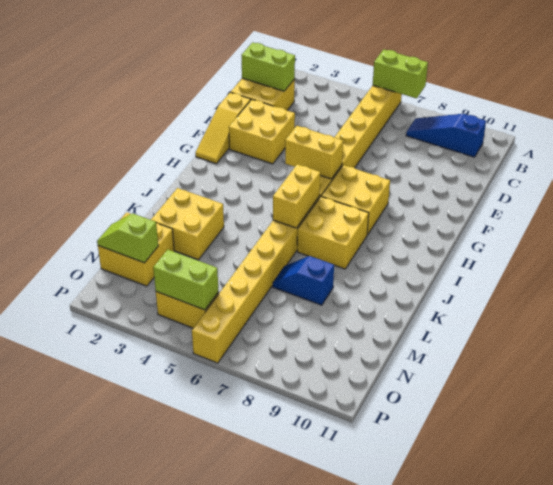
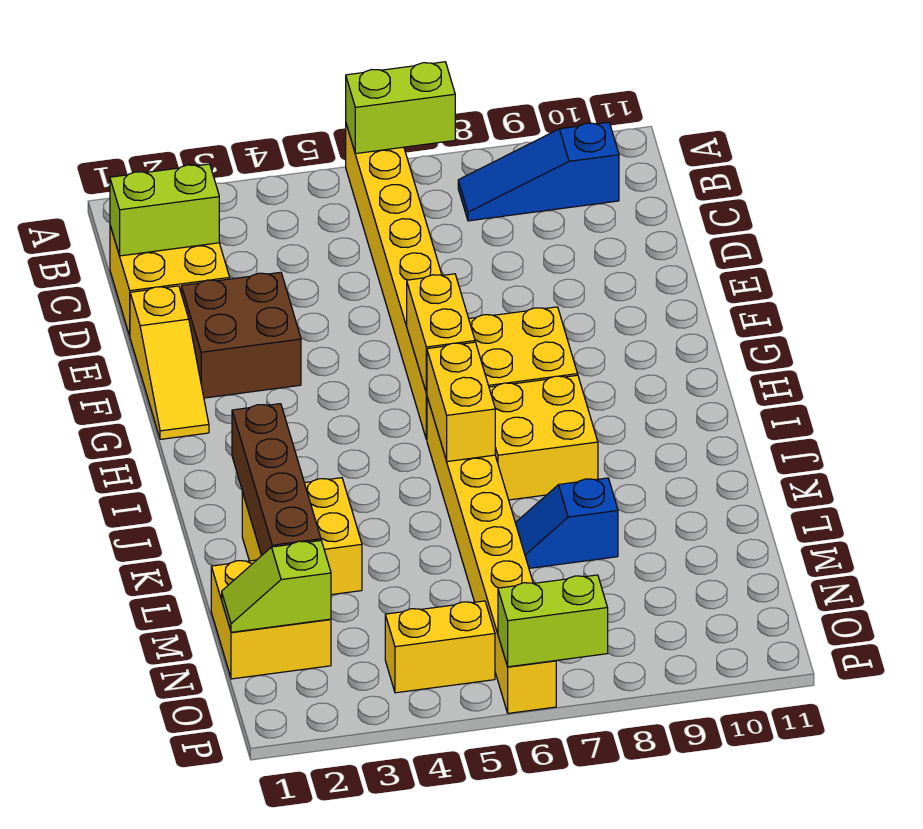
yellow brick E2:F3 level 1 -> brown brick E2:F3 level 1
yellow brick G5:G6 level 2 -> yellow brick G6:H6 level 2
none -> brown brick J2:M2 level 2
lime brick O4:O5 level 2 -> lime brick P6:P7 level 2

